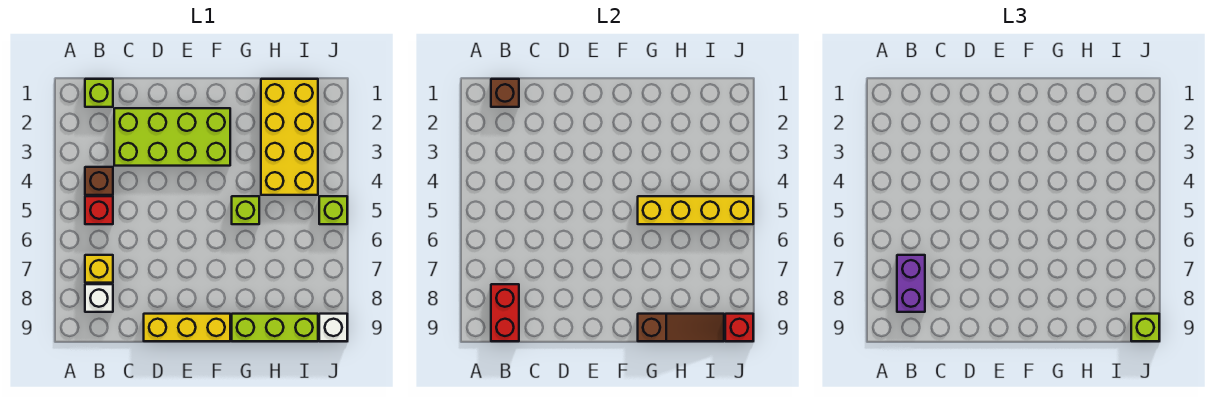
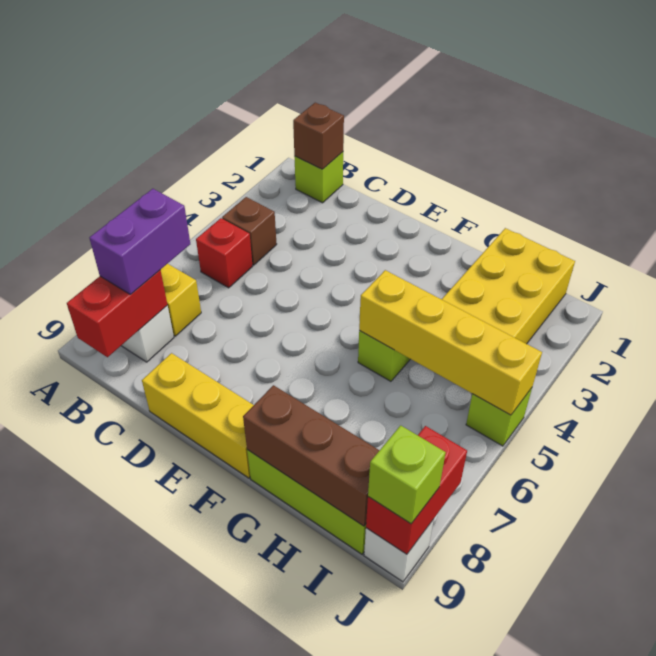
lime brick C2:F3 level 1 -> none
brown slope G9:I9 level 2 top G -> brown brick G9:I9 level 2
red brick J9 level 2 -> red brick J8:J9 level 2

